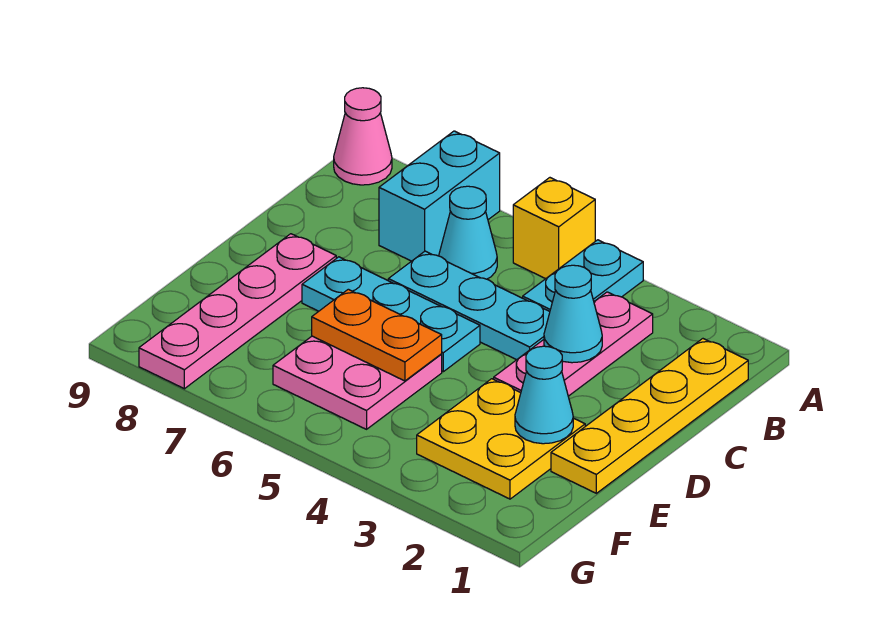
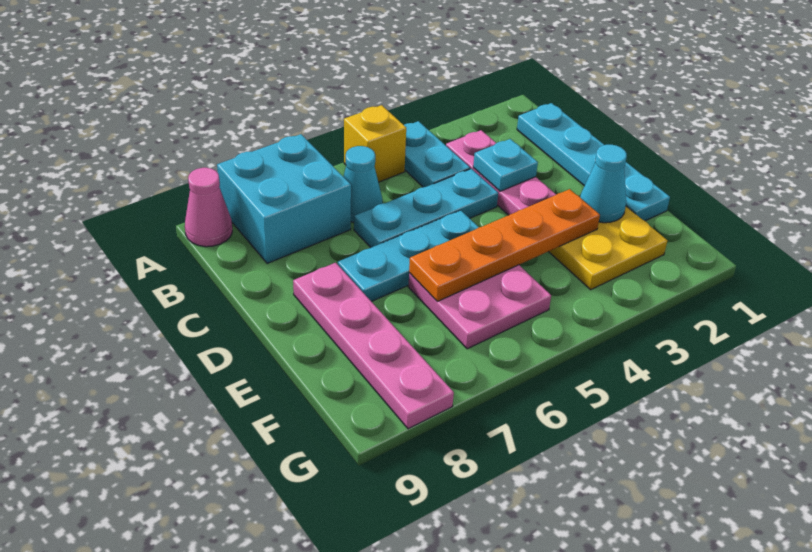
cyan brick A7:B7 level 1 -> cyan brick A7:B8 level 1
yellow plate B1:E1 level 1 -> cyan plate B1:E1 level 1
cyan cone C3 level 2 -> cyan plate C3 level 2
orange plate E5:E6 level 2 -> orange plate E3:E6 level 2

